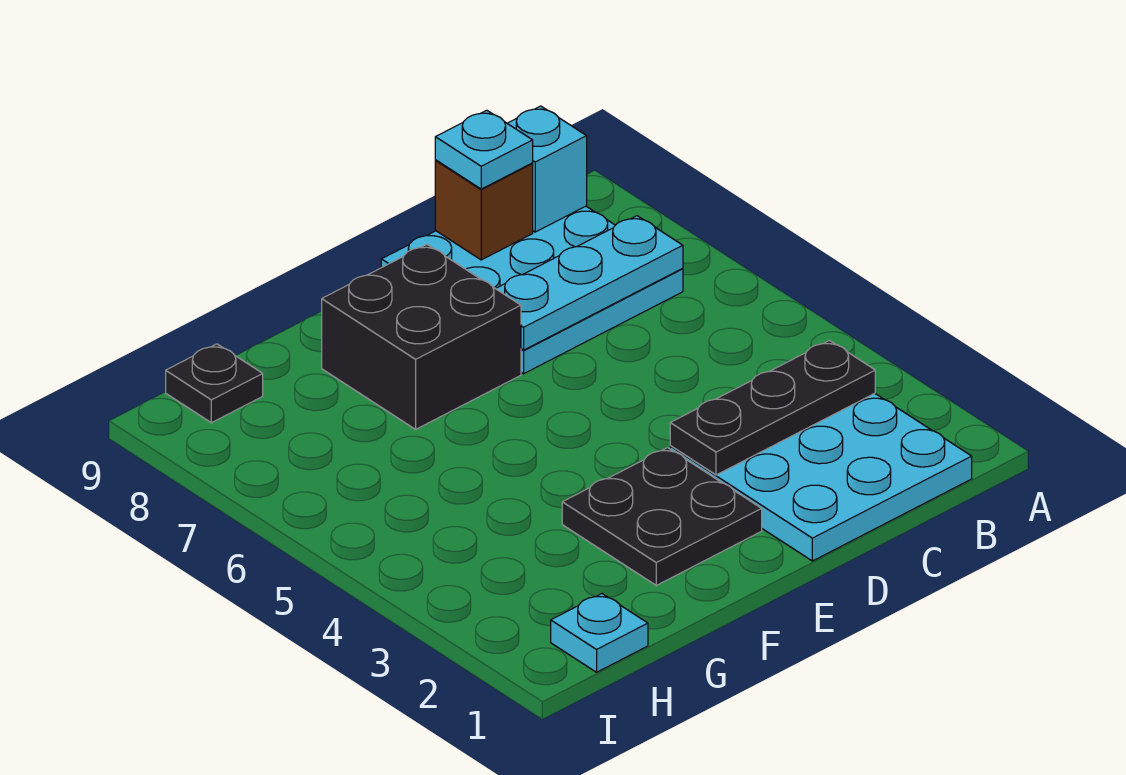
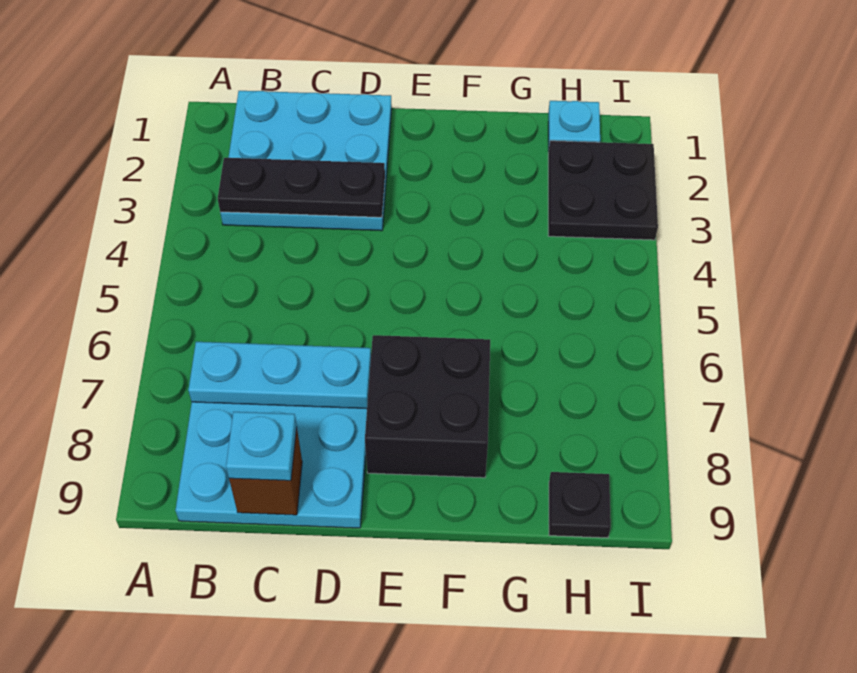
cyan brick B9 level 2 -> none
black plate E2:F3 level 1 -> black plate H2:I3 level 1

